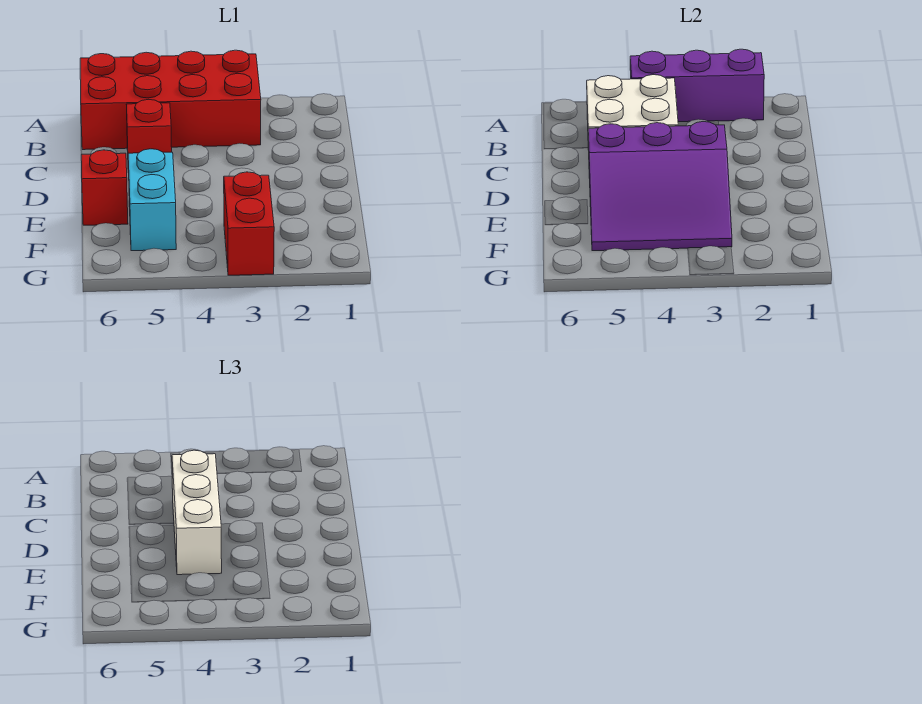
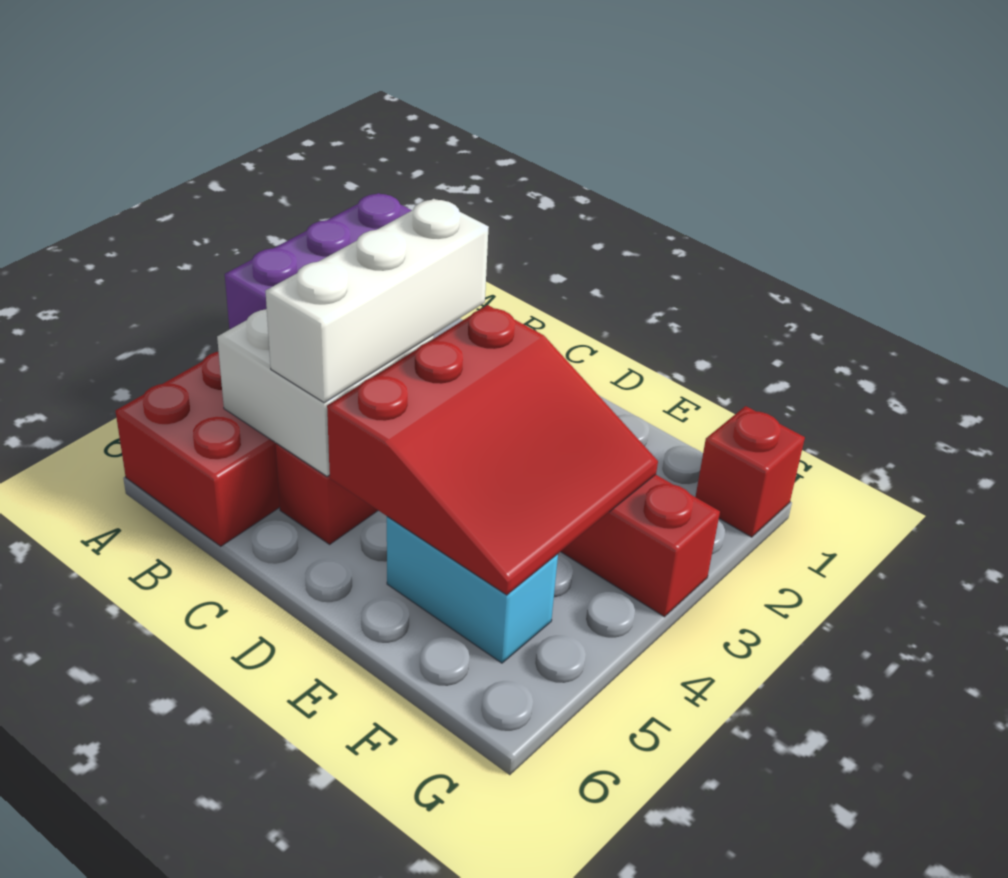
white brick C4:E4 level 3 -> white brick C3:C5 level 3
purple slope D3:F5 level 2 top D -> red slope D3:F5 level 2 top D
red brick E6 level 1 -> red brick G1 level 1

